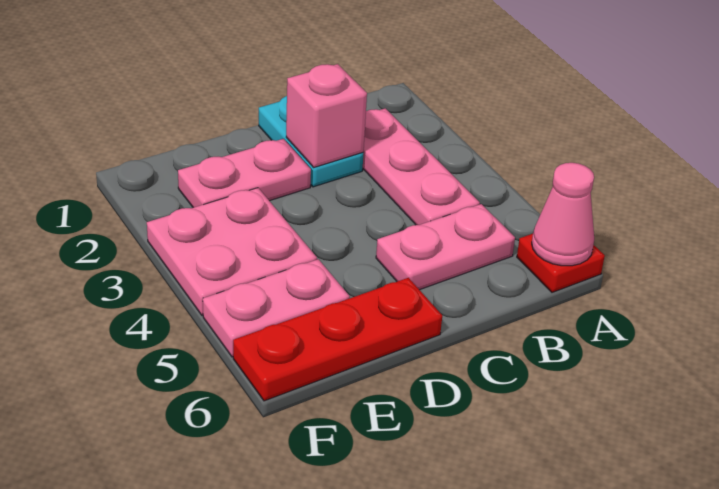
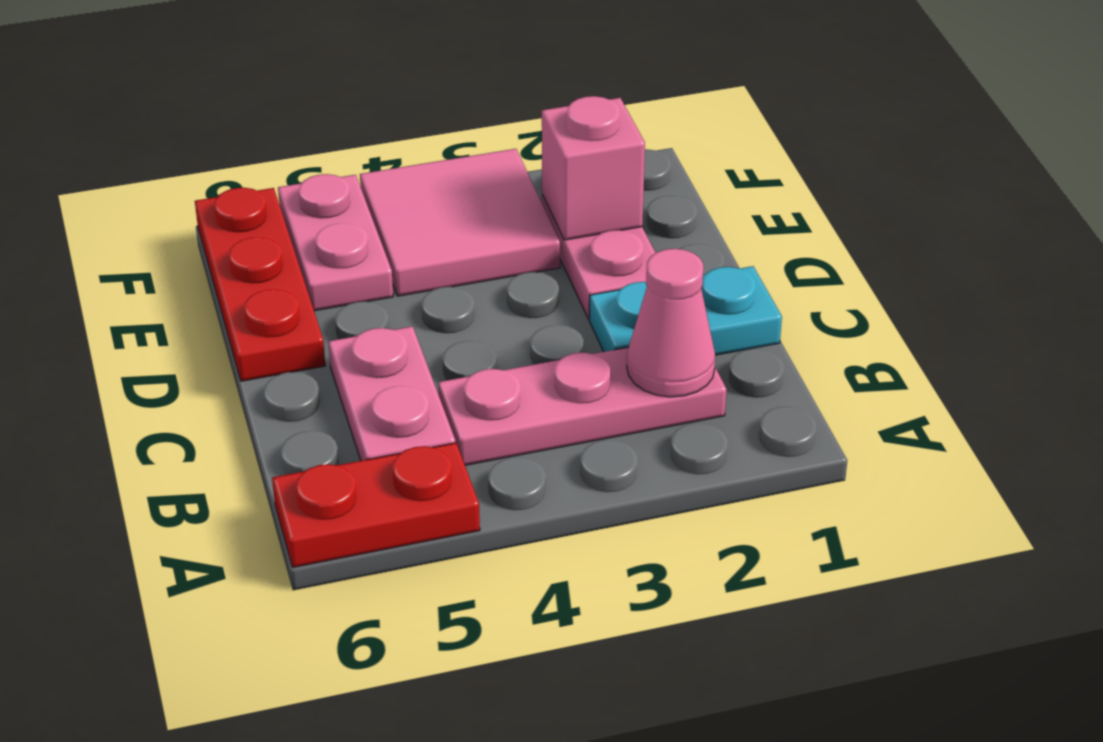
red plate A6 level 1 -> red plate A5:A6 level 1
pink cone A6 level 2 -> pink cone B2 level 2
pink brick C2 level 2 -> pink brick E2 level 2
pink plate E3:F4 level 1 -> pink tile E3:F4 level 1

